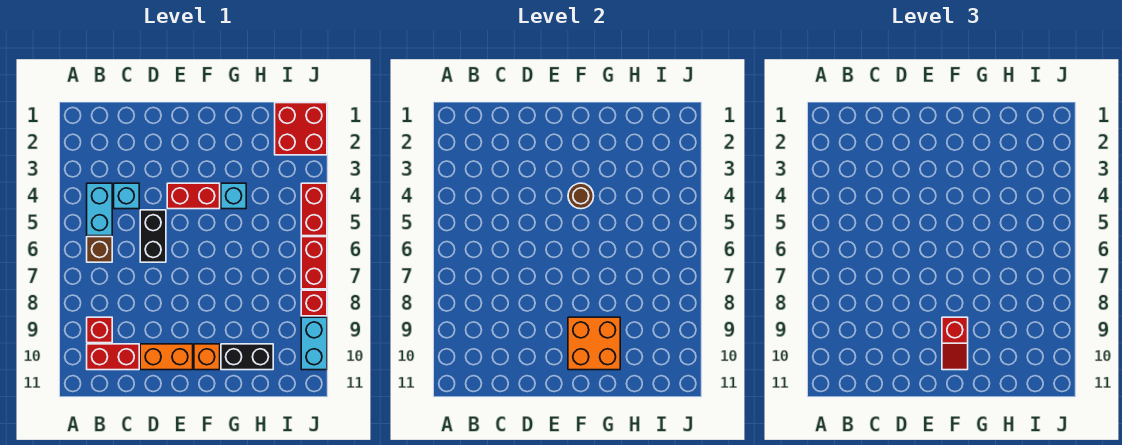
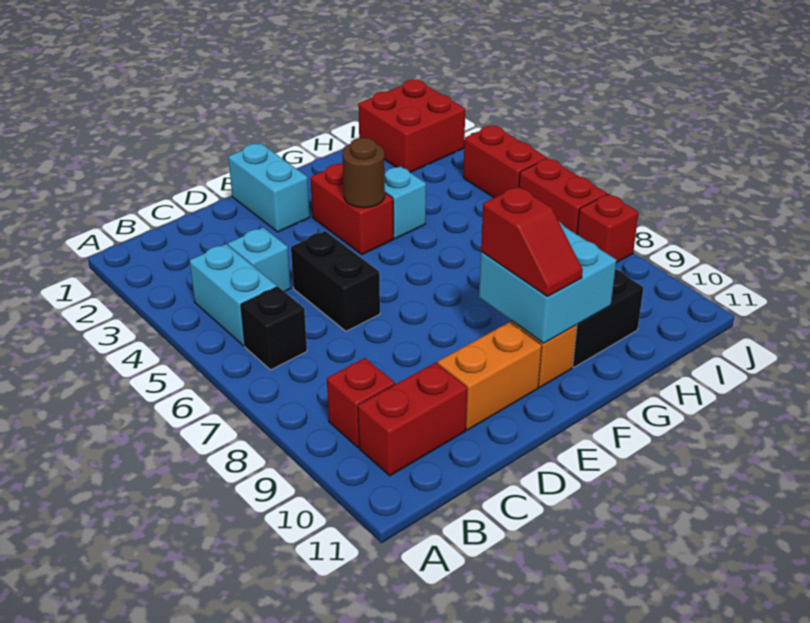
brown brick B6 level 1 -> black brick B6 level 1
red brick E4:F4 level 1 -> red brick F3:F4 level 1
orange brick F9:G10 level 2 -> cyan brick F9:G10 level 2
cyan brick J9:J10 level 1 -> cyan brick E1:E2 level 1

